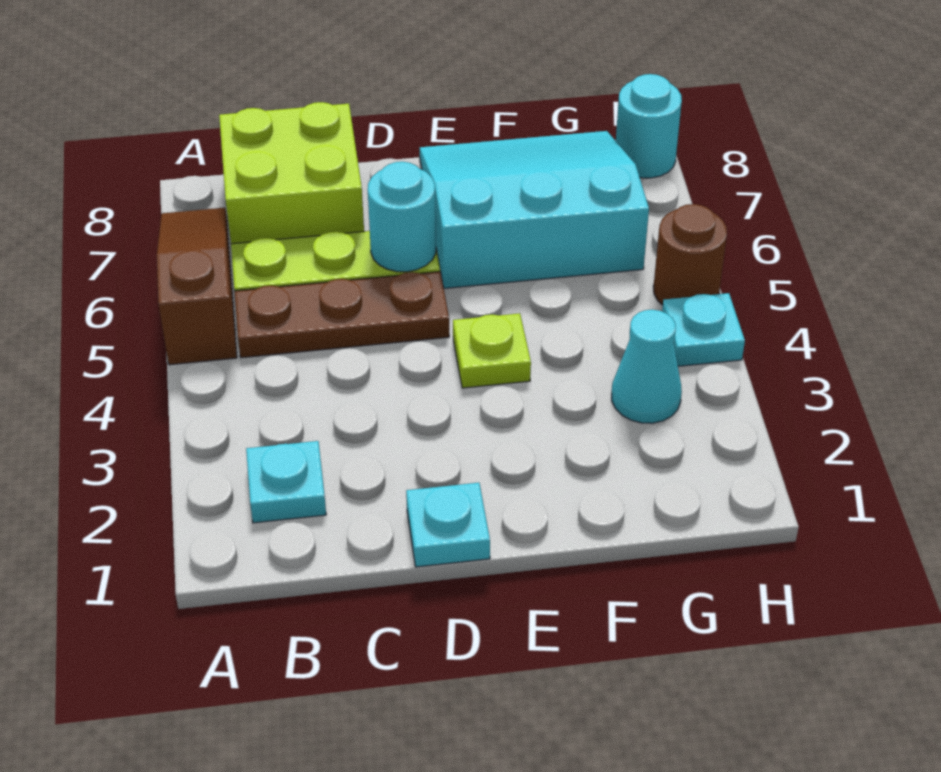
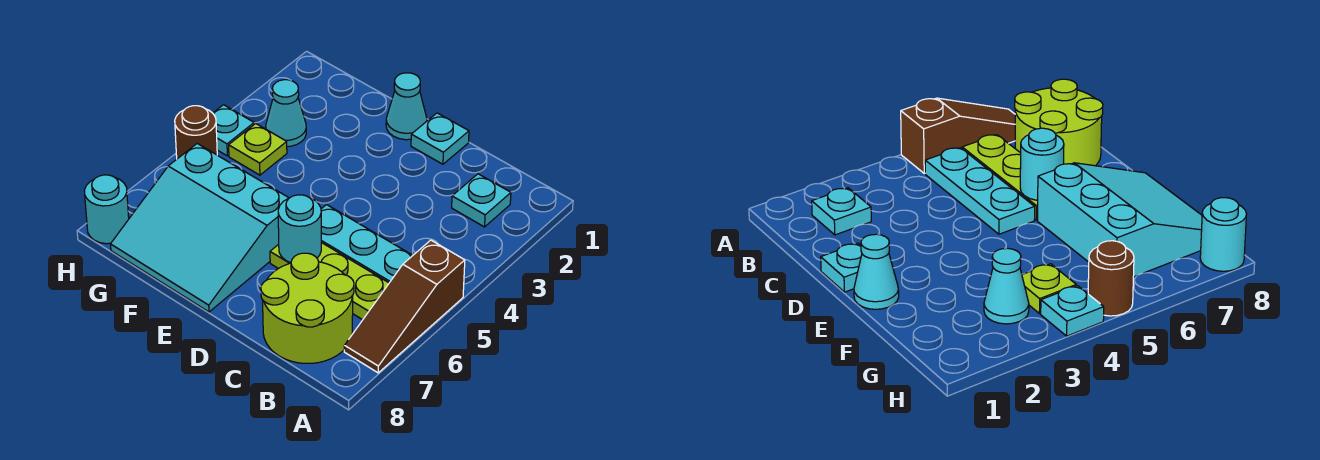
brown plate B5:D5 level 1 -> cyan plate B5:D5 level 1
lime brick B7:C8 level 1 -> lime round brick B7:C8 level 1
none -> cyan cone E1 level 1
lime plate E4 level 1 -> lime plate G4 level 1

